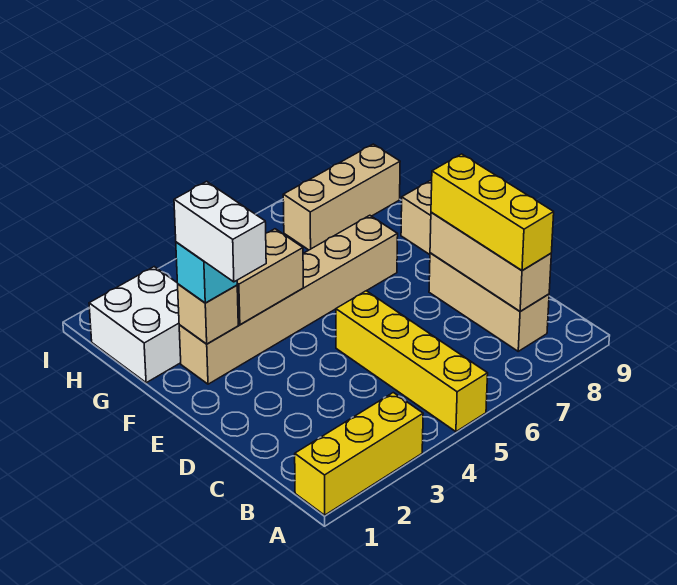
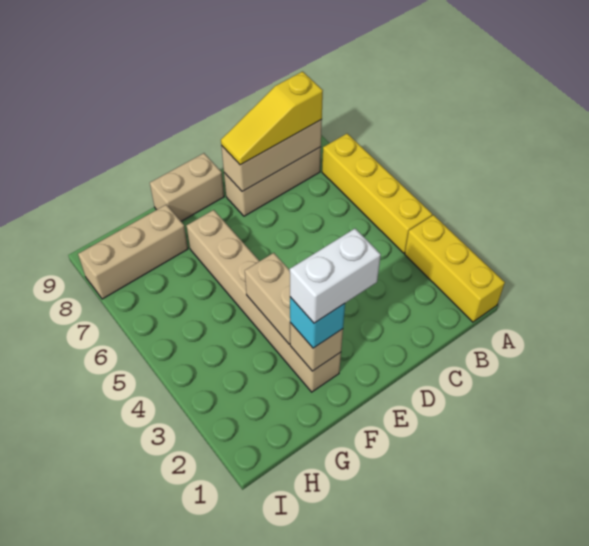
yellow brick A5:D5 level 1 -> yellow brick A4:A7 level 1
yellow brick B8:D8 level 3 -> yellow slope B8:D8 level 3 top B
white brick G1:H2 level 1 -> none
tan brick H7:H9 level 1 -> tan brick G8:I8 level 1

